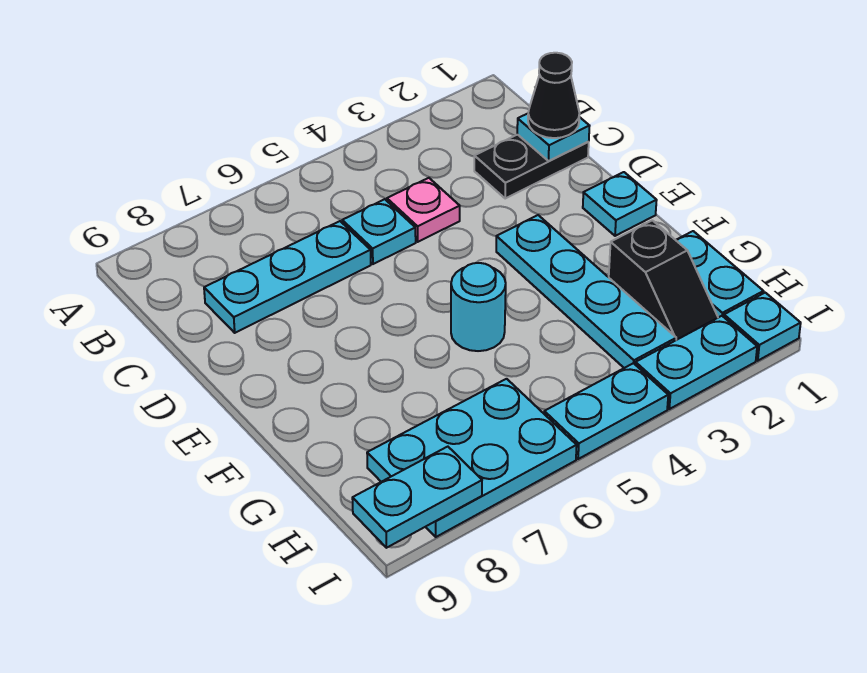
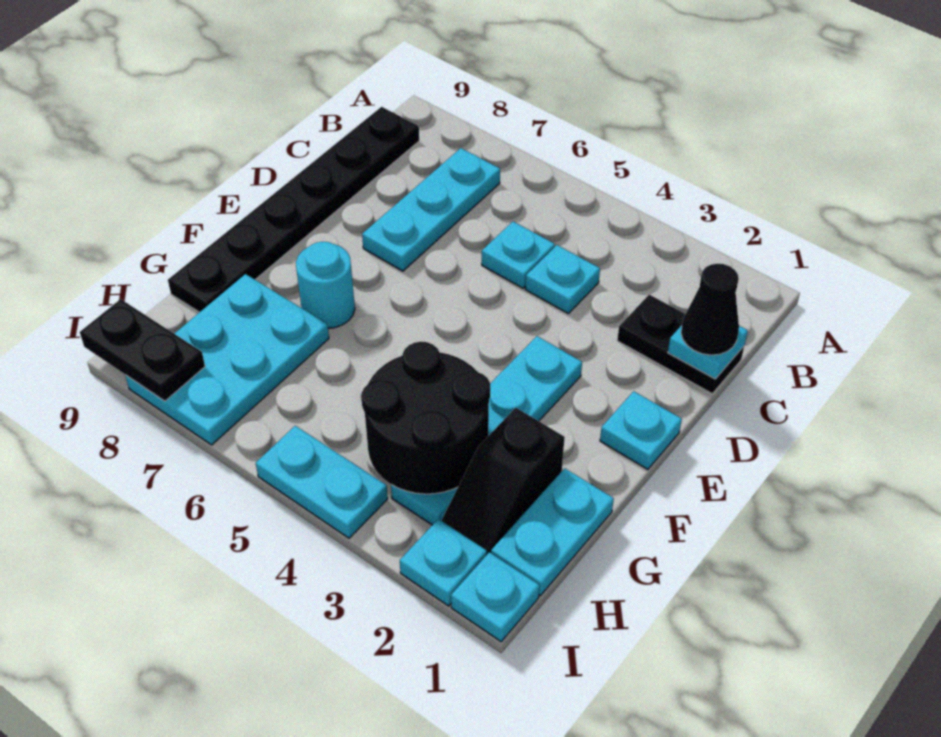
none -> black plate B9:G9 level 1
pink plate C4 level 1 -> cyan plate C4 level 1
cyan plate C6:C8 level 1 -> cyan plate B7:D7 level 1
cyan round brick F5 level 1 -> cyan round brick F7 level 1
none -> black round brick G3:H4 level 2
cyan plate H6:I8 level 1 -> cyan plate G7:I8 level 1
cyan plate I2:I3 level 1 -> cyan plate I2 level 1
cyan plate I8:I9 level 2 -> black plate I8:I9 level 2

